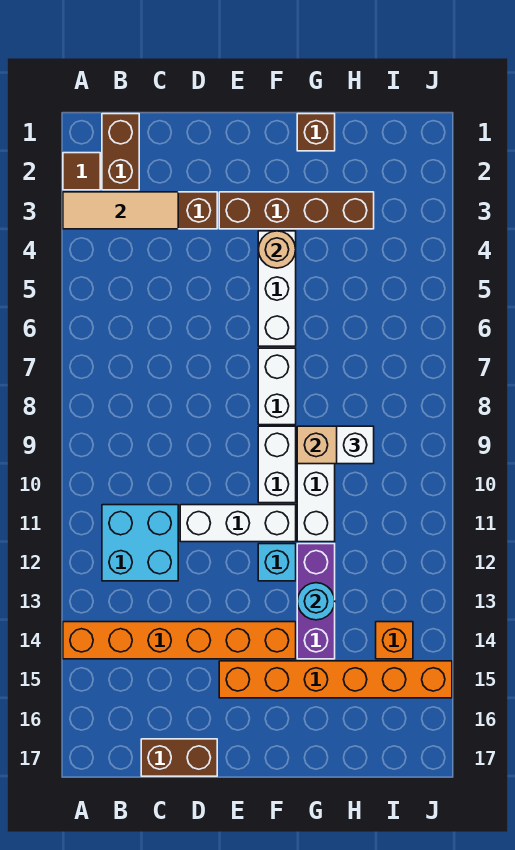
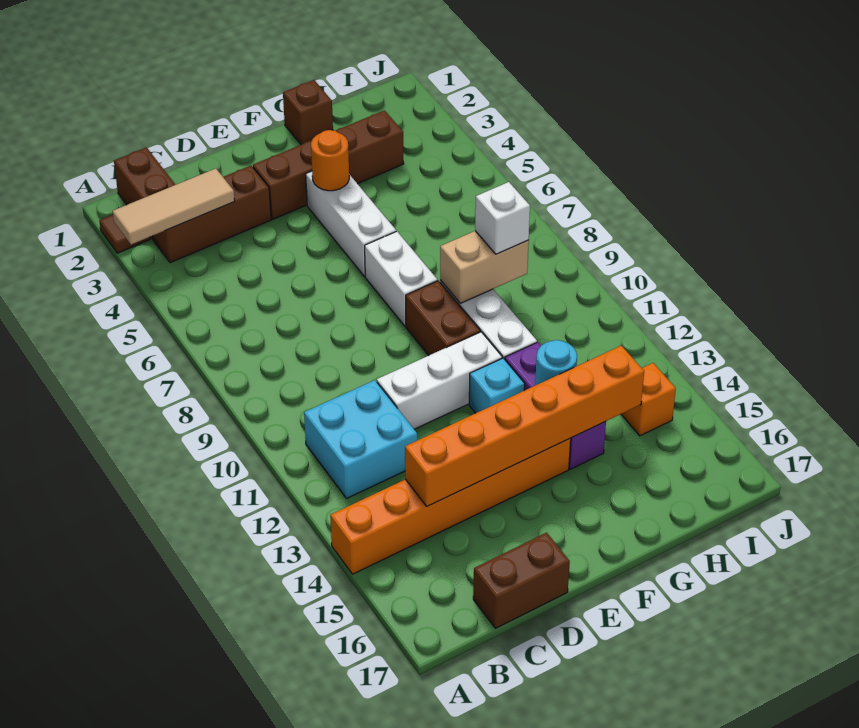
orange brick E15:J15 level 1 -> orange brick C14:H14 level 2
tan round brick F4 level 2 -> orange round brick F4 level 2
white brick F9:F10 level 1 -> brown brick F9:F10 level 1

